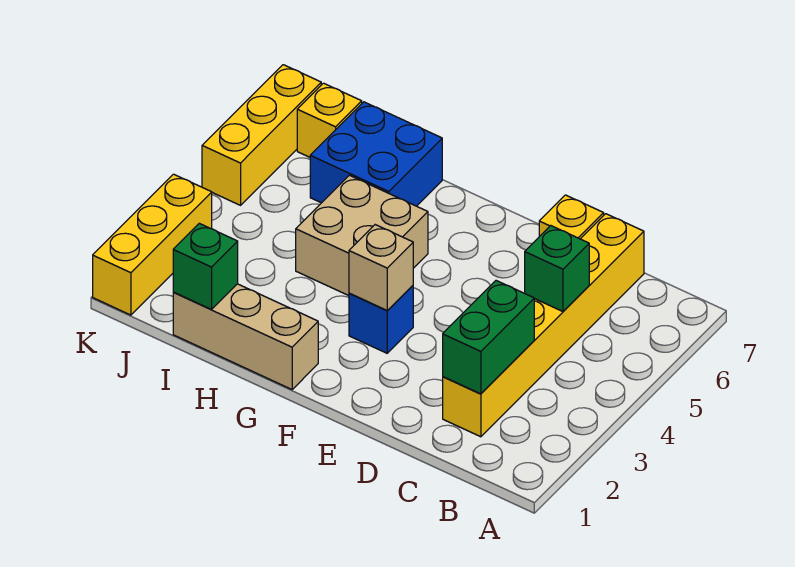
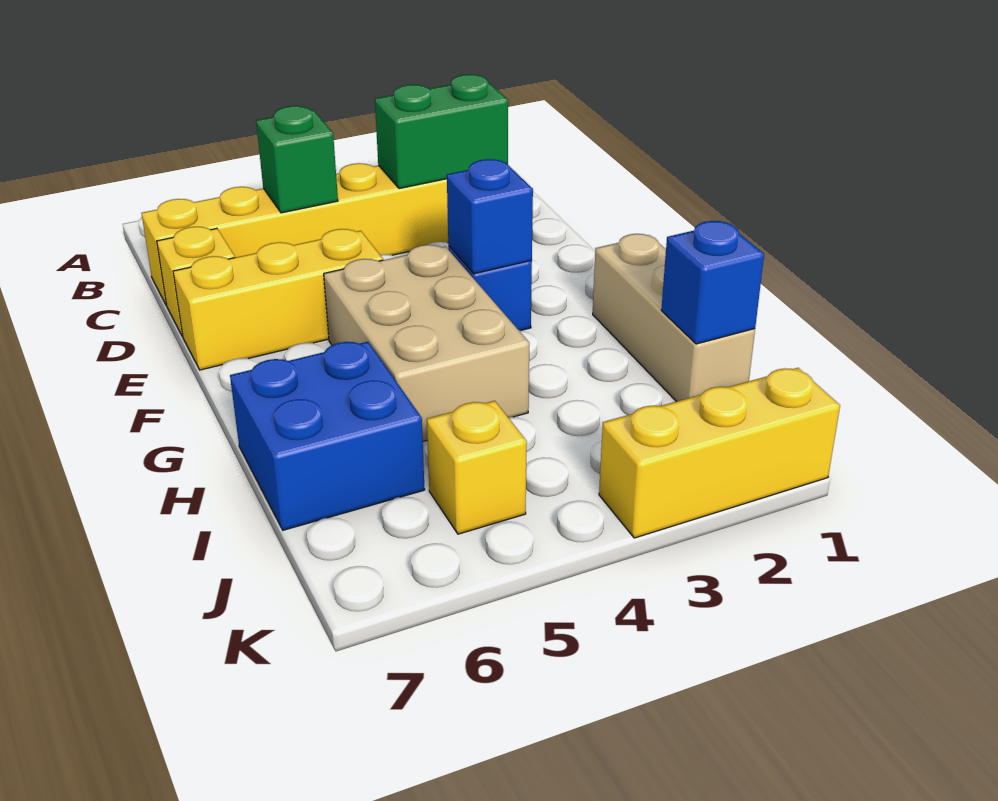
tan brick F3 level 2 -> blue brick F3 level 2
tan brick G4:H5 level 1 -> tan brick F4:H5 level 1
green brick I1 level 2 -> blue brick I1 level 2
yellow brick J7 level 1 -> yellow brick J5 level 1
yellow brick K5:K7 level 1 -> yellow brick E5:E7 level 1

